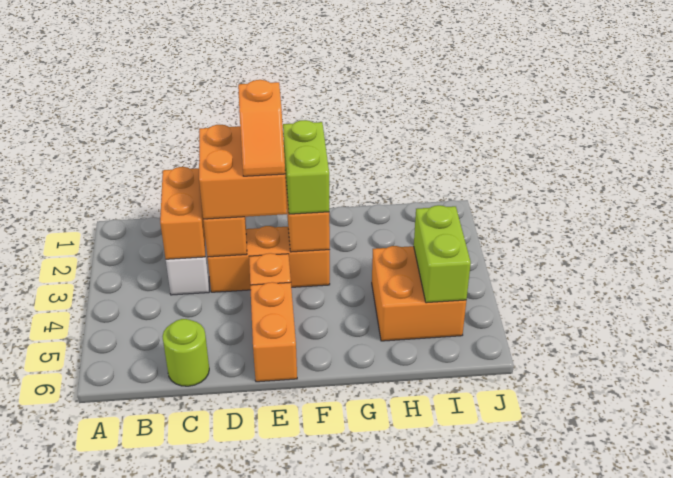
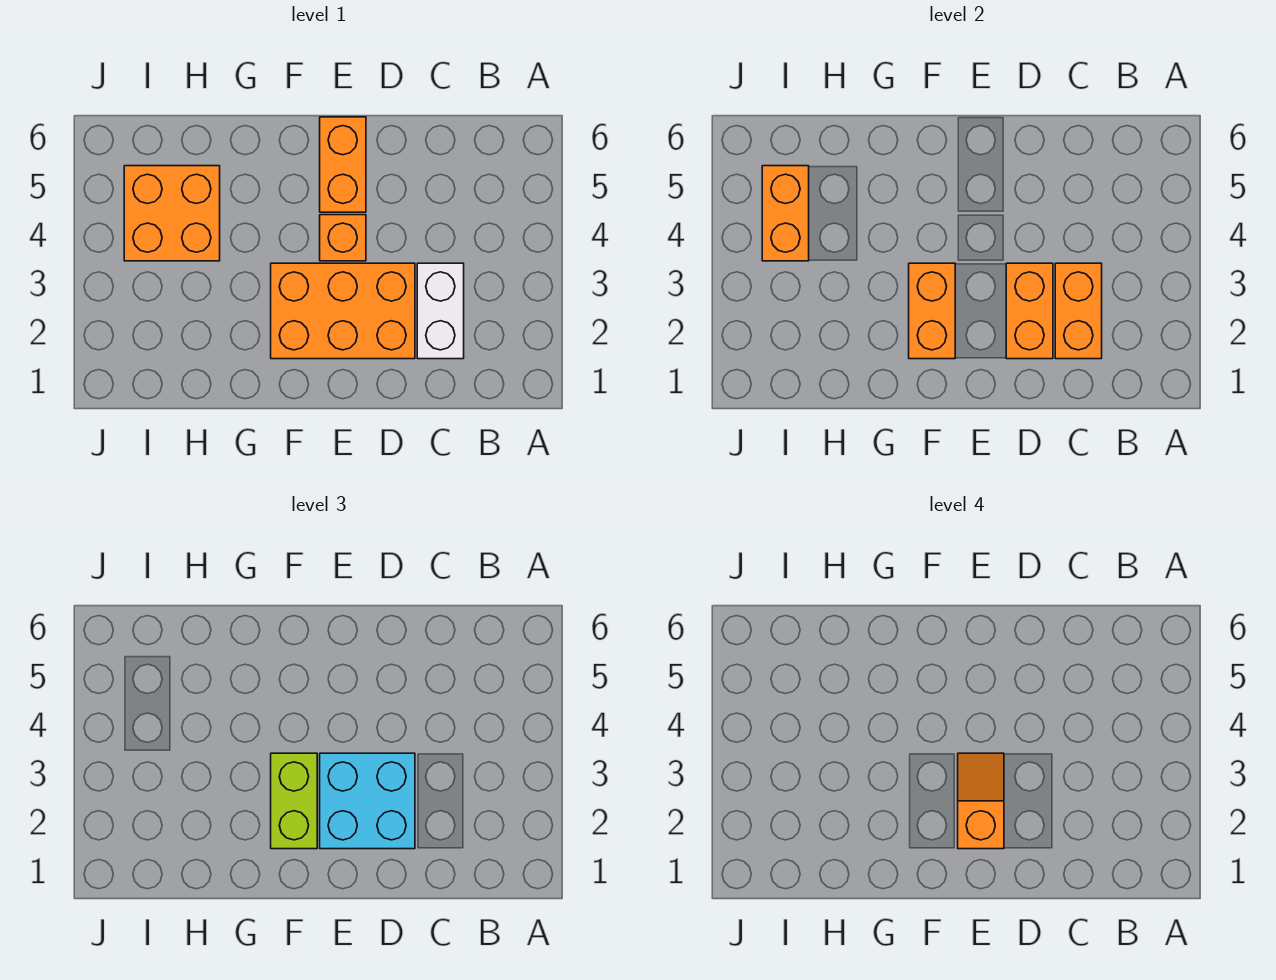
lime round brick C6 level 1 -> none
orange brick D2:E3 level 3 -> cyan brick D2:E3 level 3
orange brick D3:F3 level 1 -> orange brick D2:F3 level 1
lime brick I4:I5 level 2 -> orange brick I4:I5 level 2

